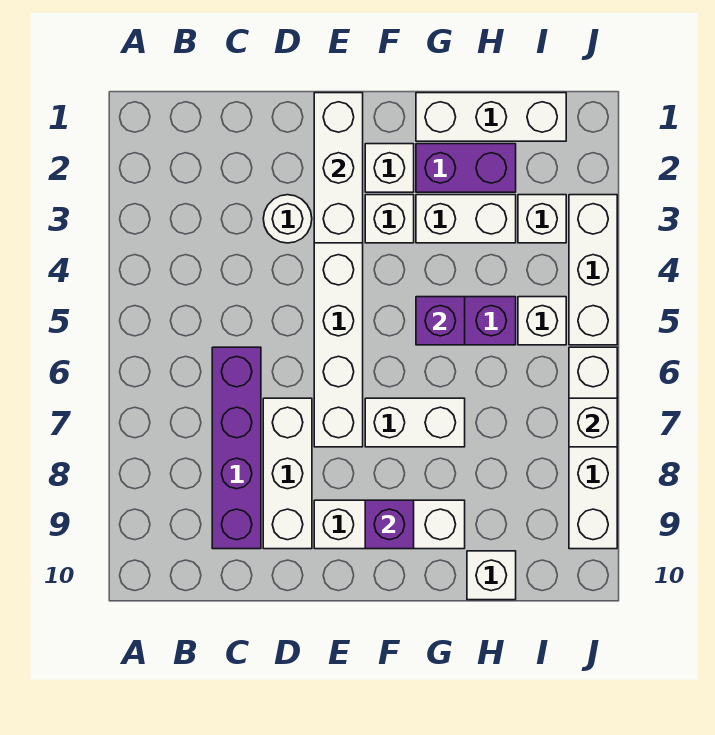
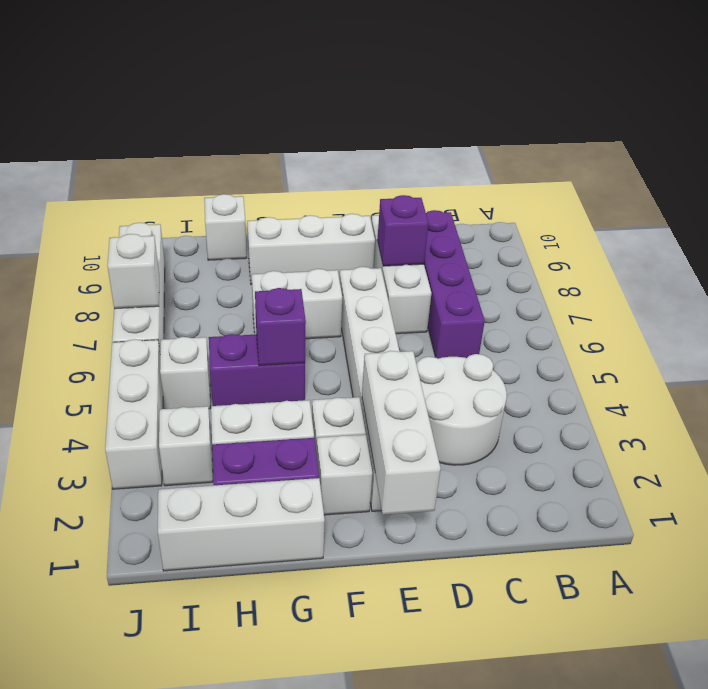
white round brick D3 level 1 -> white round brick C3:D4 level 1
purple brick F9 level 2 -> purple brick D8 level 2

